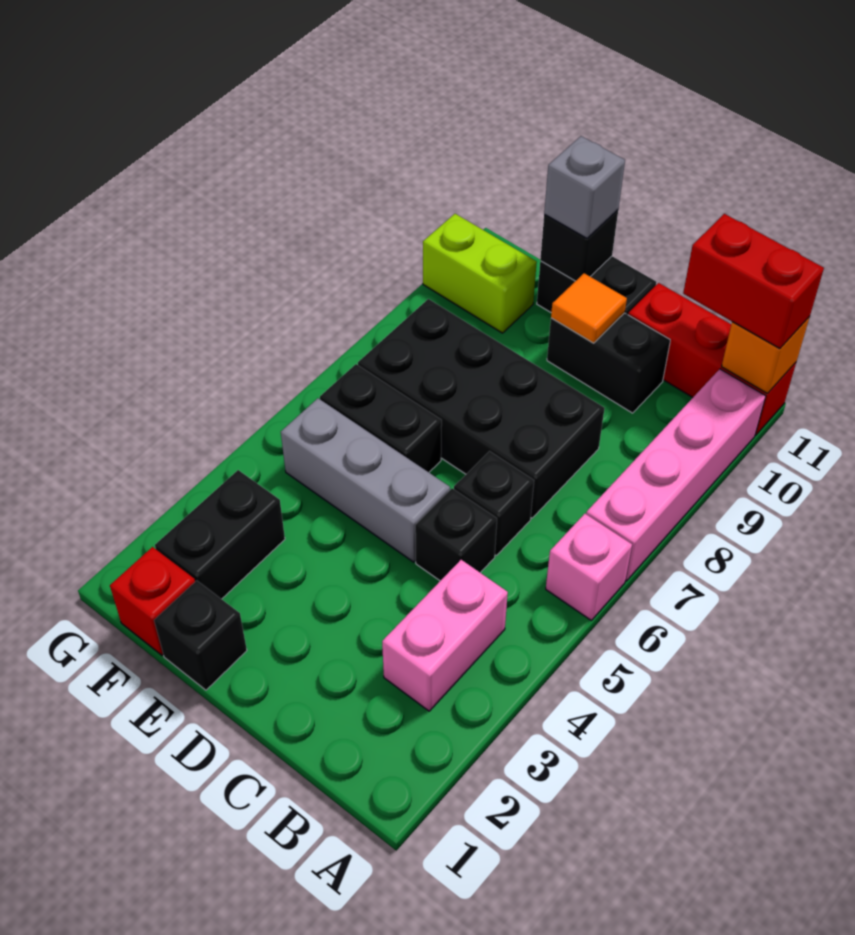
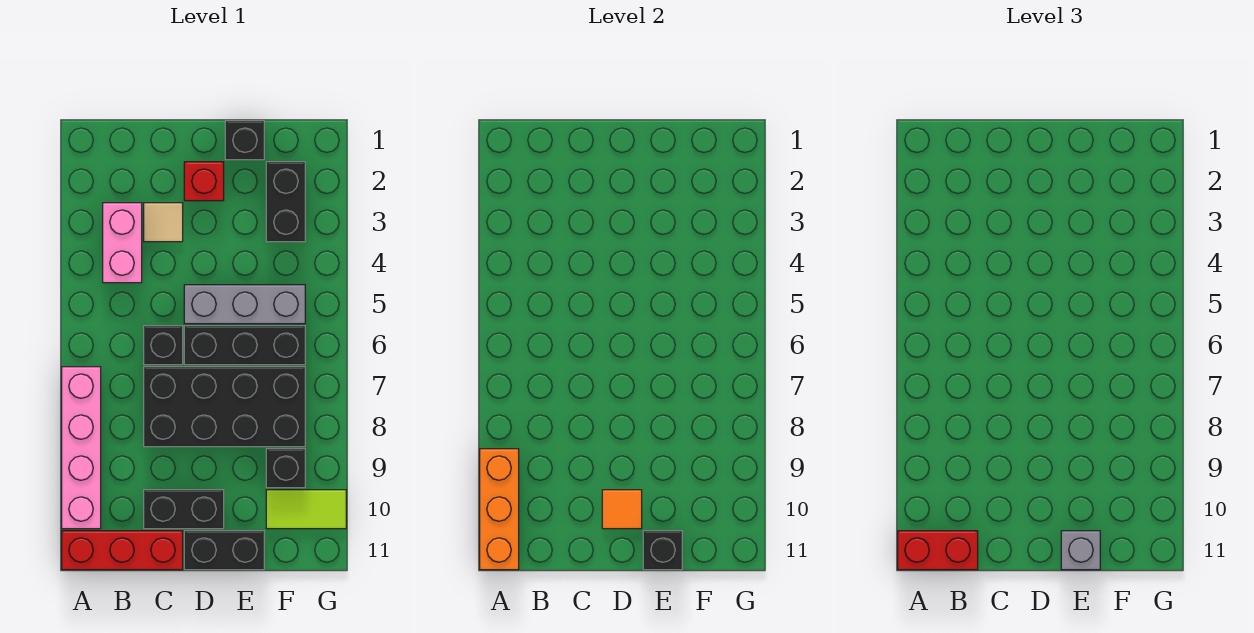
pink brick A6 level 1 -> none
orange brick A11 level 2 -> orange brick A9:A11 level 2
none -> tan tile C3 level 1
black brick C5 level 1 -> black brick F9 level 1
black brick E6:F6 level 1 -> black brick D6:F6 level 1
red brick F1 level 1 -> red brick D2 level 1
lime brick F10:G10 level 1 -> lime tile F10:G10 level 1

